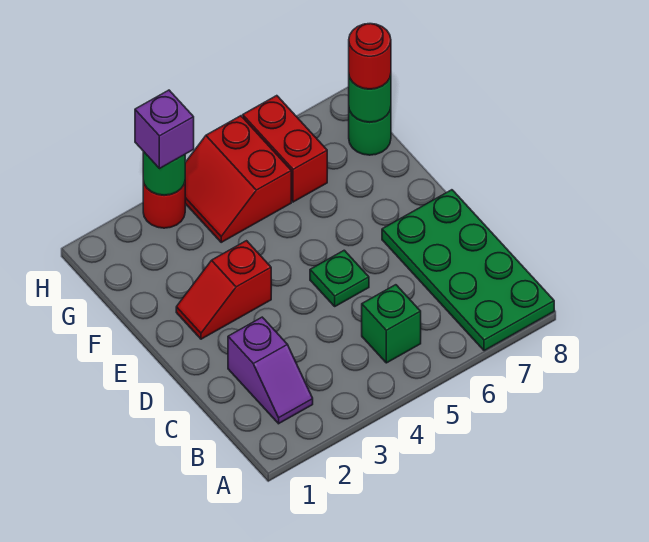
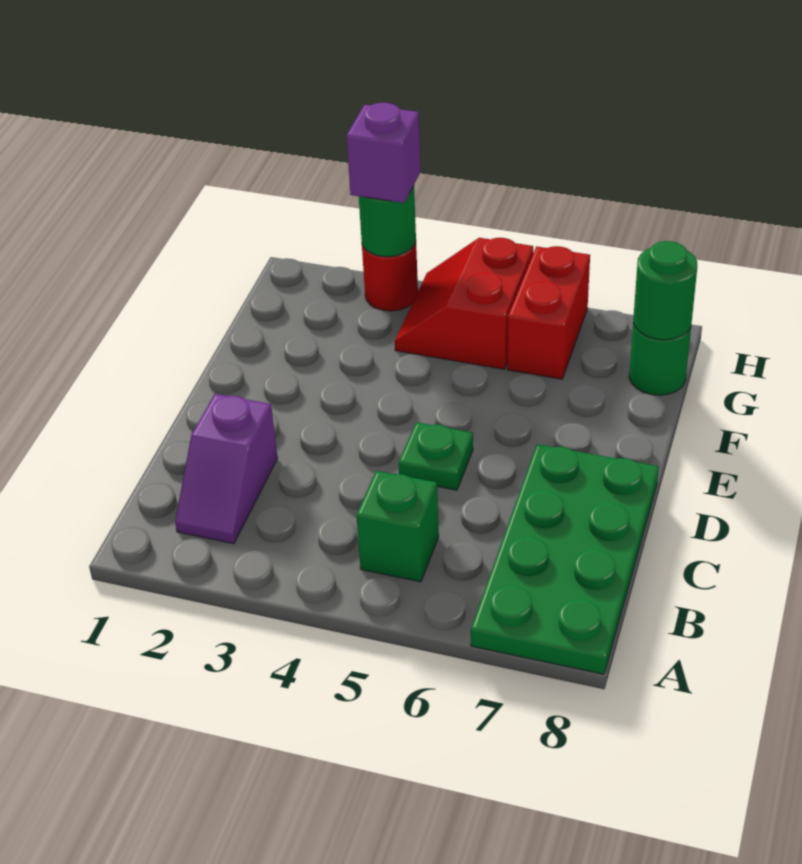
red slope E2:E3 level 1 top 3 -> none
red round brick G8 level 3 -> none

